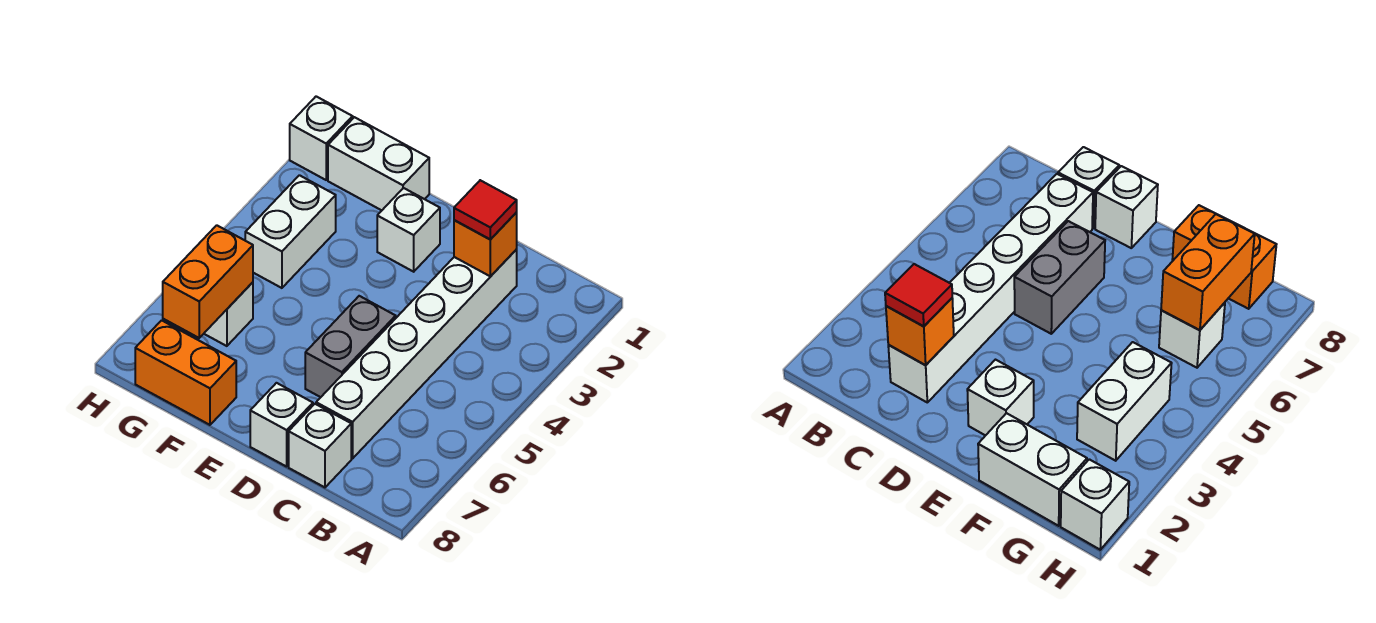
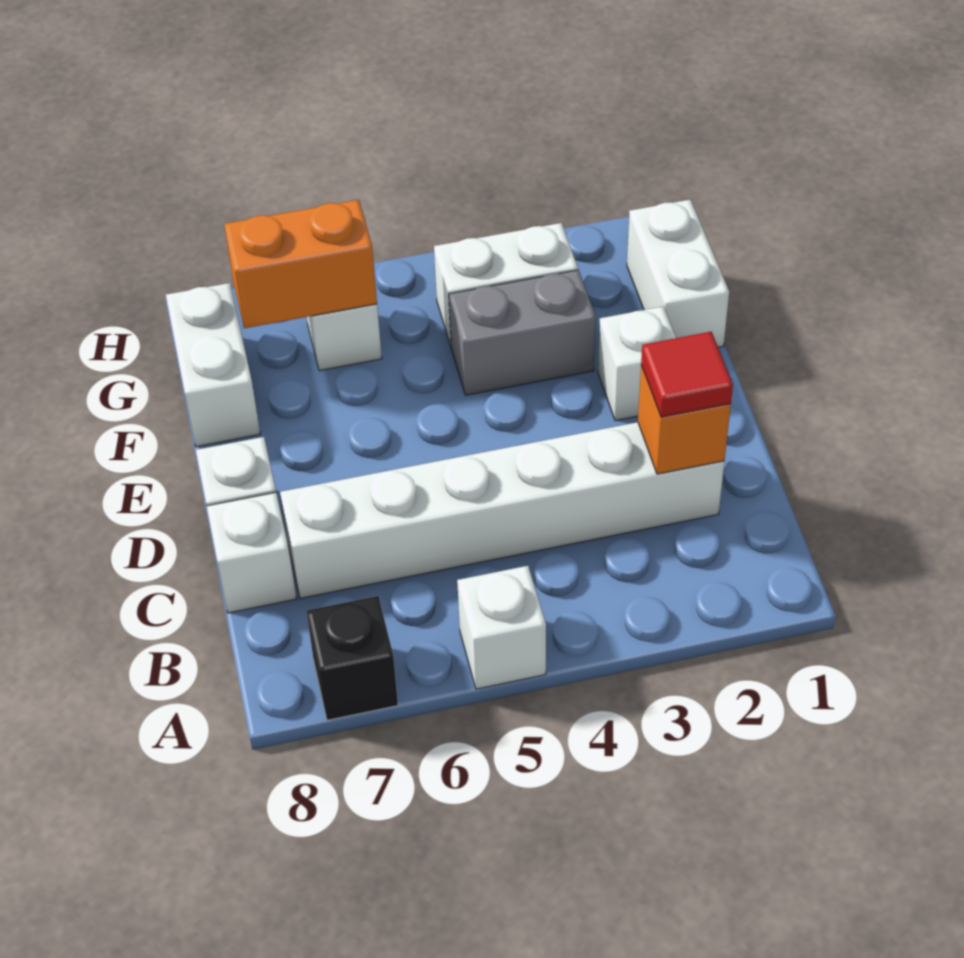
none -> black brick A7 level 1
grey brick D5:D6 level 1 -> grey brick F3:F4 level 1
orange brick F8:G8 level 1 -> white brick F8:G8 level 1
white brick H1 level 1 -> white brick A5 level 1

